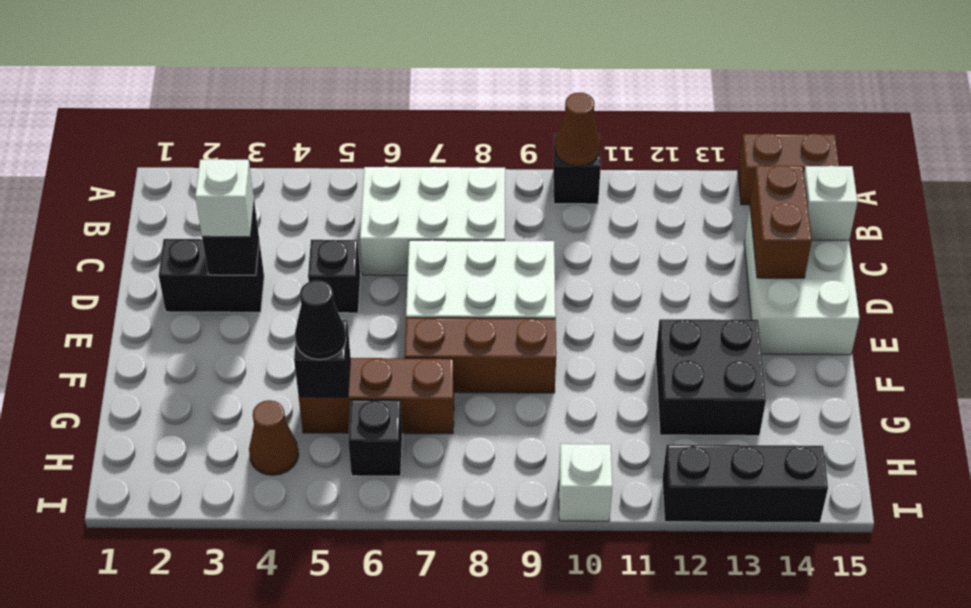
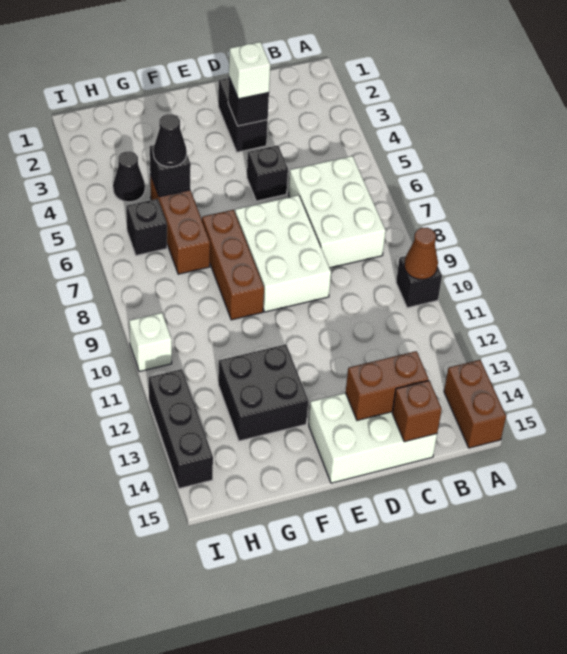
white brick C15 level 2 -> brown brick C15 level 2
brown cone H4 level 1 -> black cone H4 level 1

